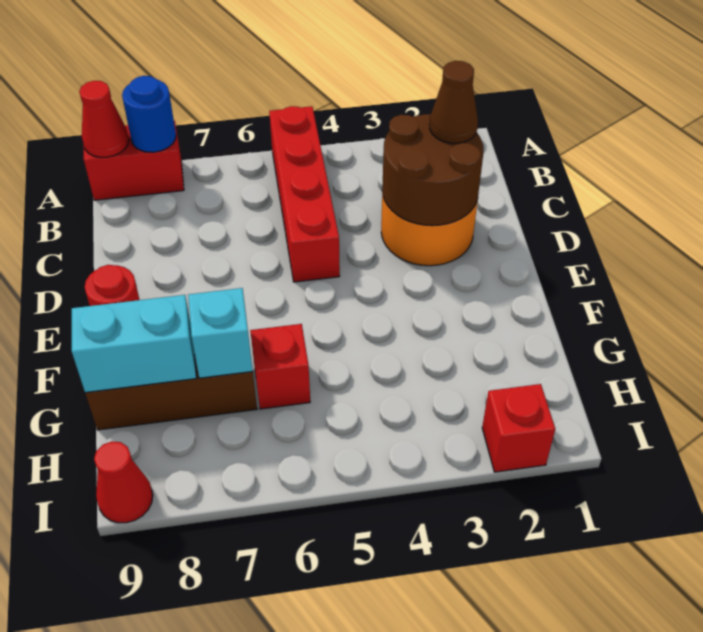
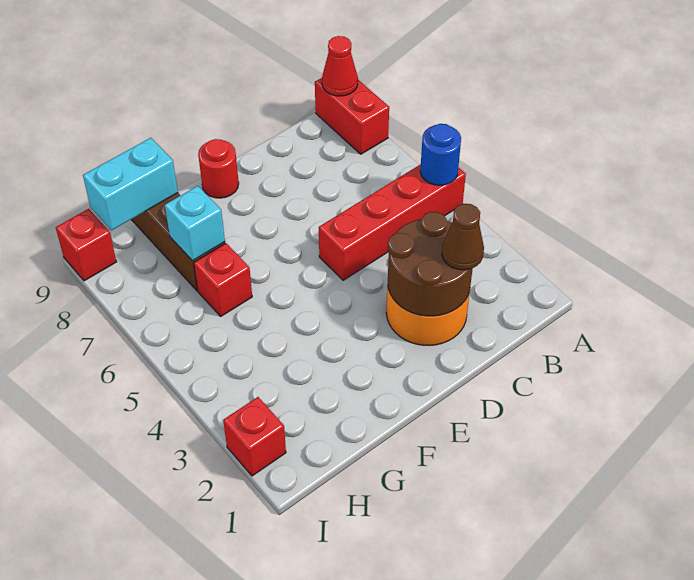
blue round brick A8 level 2 -> blue round brick A5 level 2
cyan brick G8:G9 level 2 -> cyan brick G9:H9 level 2
red cone I9 level 1 -> red brick I9 level 1

